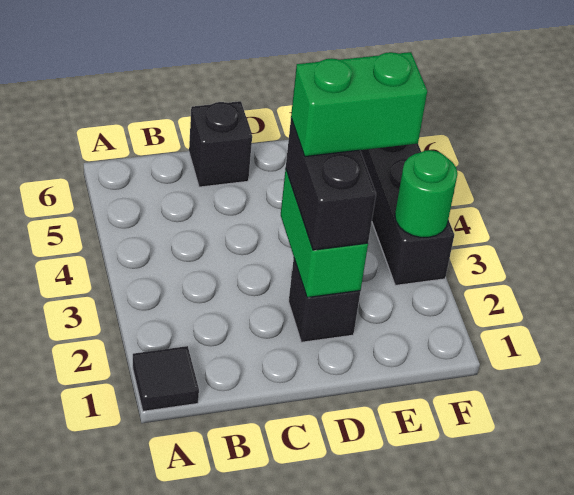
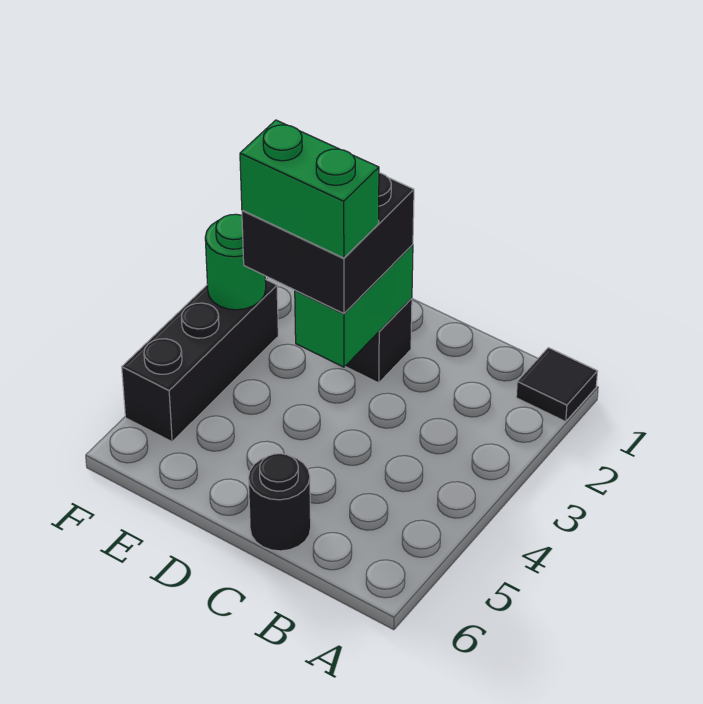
black brick C6 level 1 -> black round brick C6 level 1
black brick D2:D3 level 3 -> black brick D2:E3 level 3

